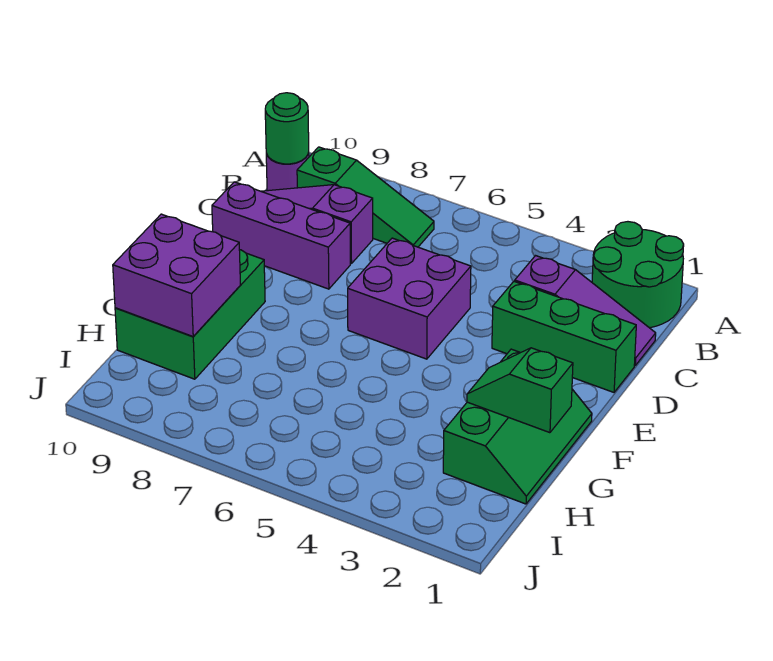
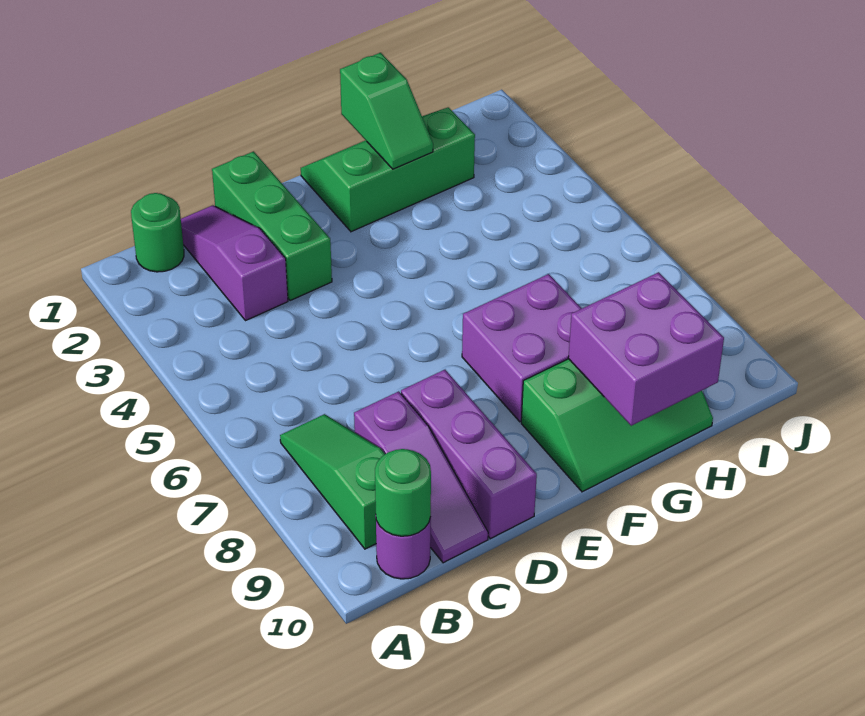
green round brick A1:B2 level 1 -> green round brick B1 level 1
purple brick D5:E6 level 1 -> purple brick F7:G8 level 1
green brick F9:H10 level 1 -> green slope F9:H10 level 1 top 9

